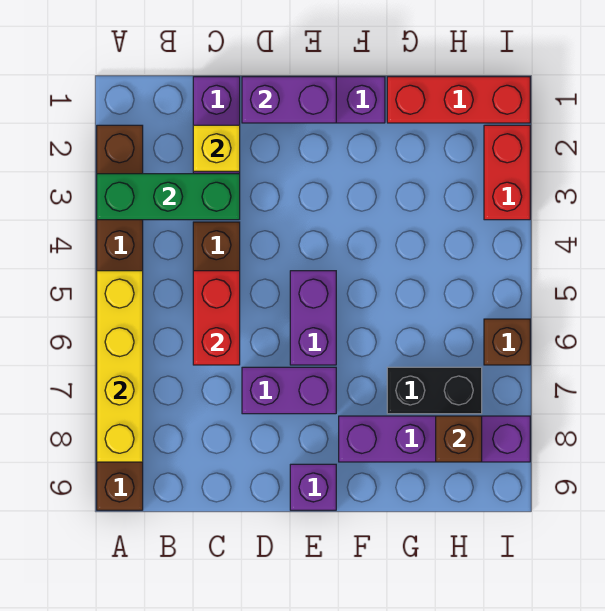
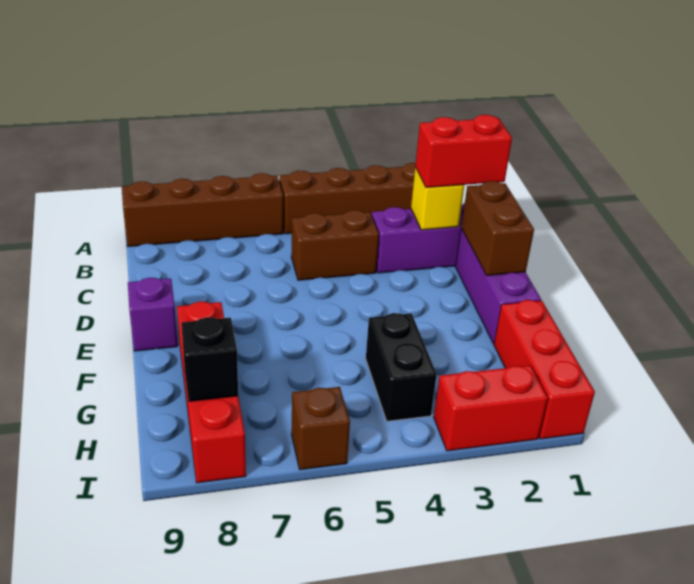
green brick A3:C3 level 2 -> none
yellow brick A5:A8 level 2 -> none
red brick C5:C6 level 2 -> red brick C1:C2 level 3
purple brick D1:E1 level 2 -> brown brick D1:E1 level 2
purple brick D7:E7 level 1 -> none
purple brick E5:E6 level 1 -> none
purple brick F8:I8 level 1 -> red brick F8:I8 level 1
black brick G7:H7 level 1 -> black brick G4:H4 level 1
brown brick H8 level 2 -> black brick H8 level 2

